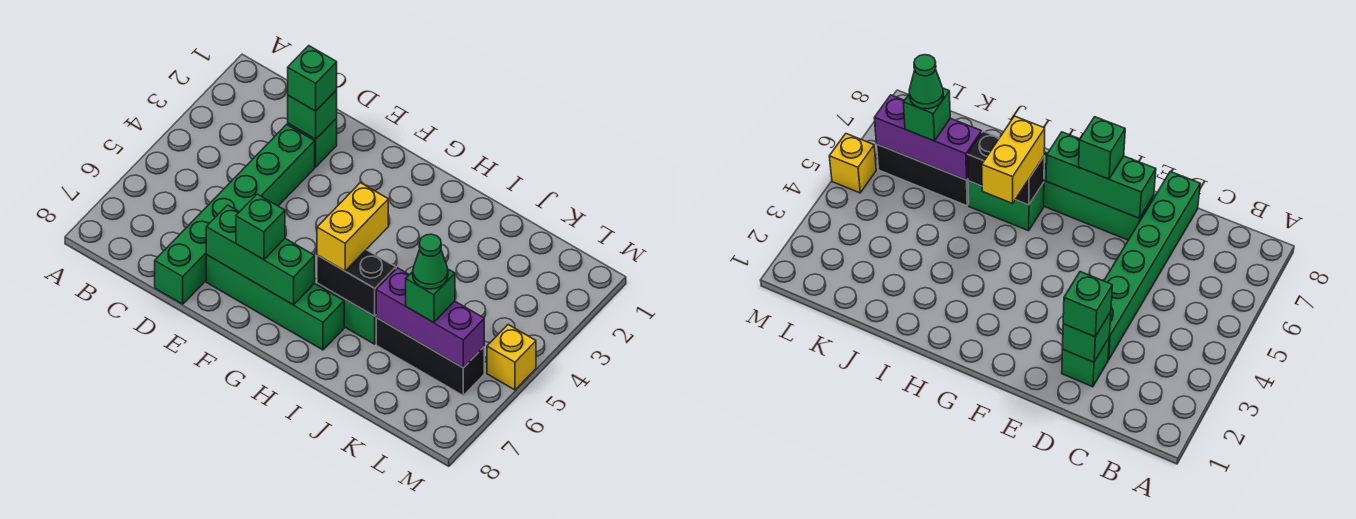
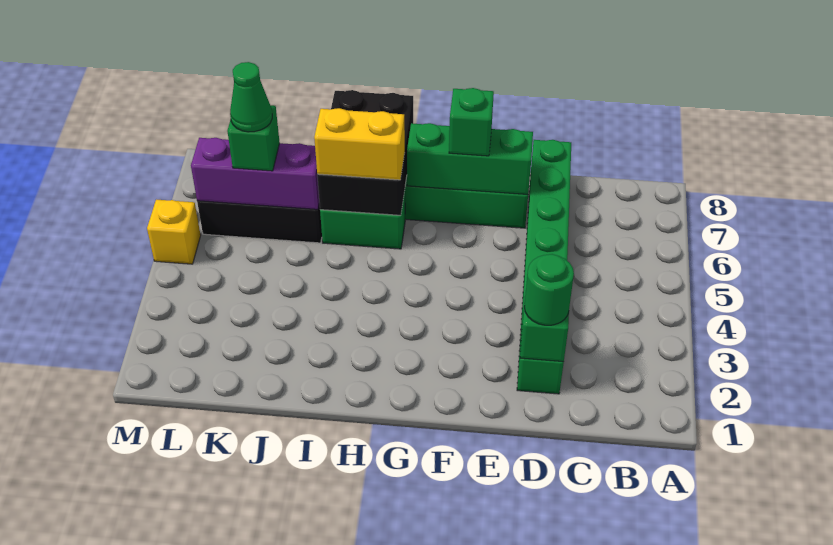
green brick D2 level 3 -> green round brick D2 level 3
yellow brick H5:H6 level 3 -> yellow brick H6:I6 level 3
black brick H6:I6 level 2 -> black brick H6:I8 level 2

